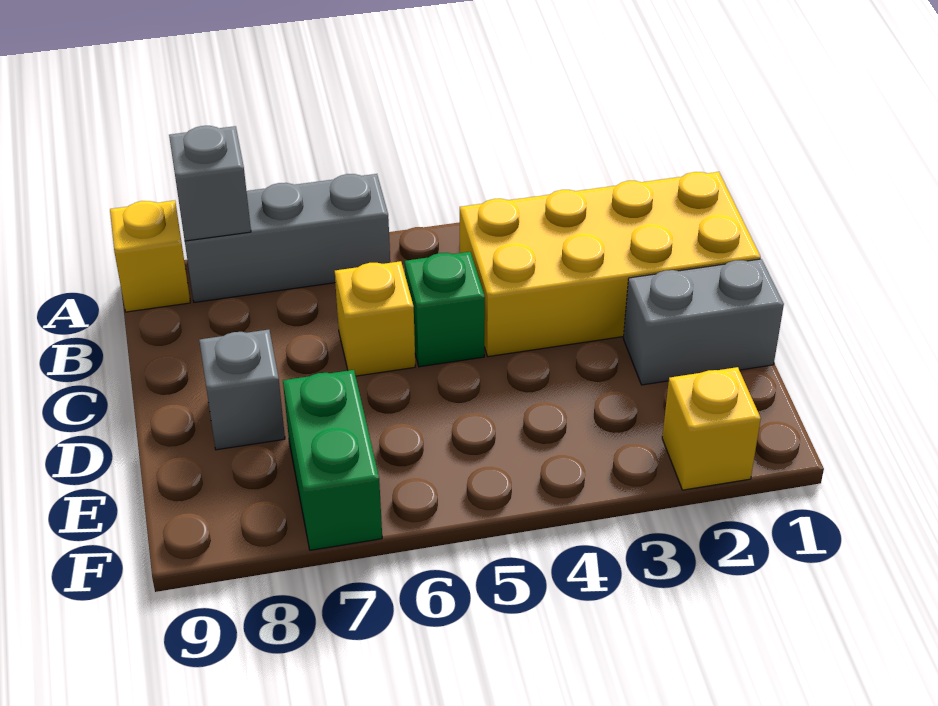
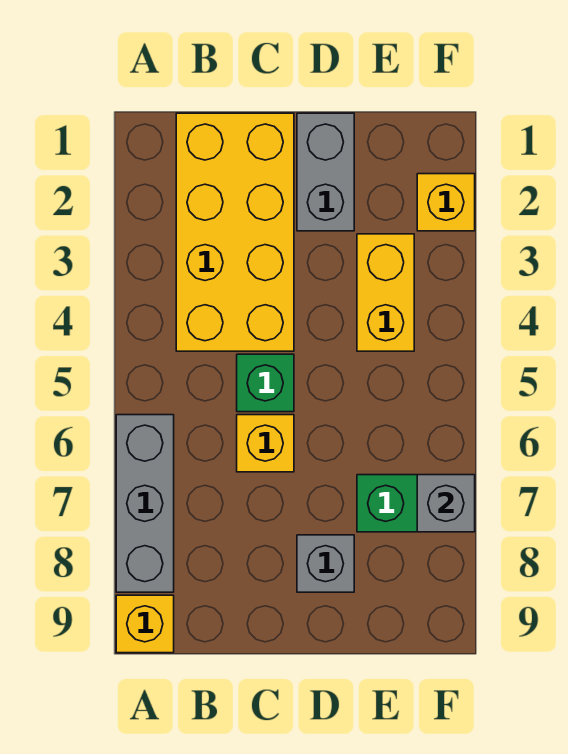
grey brick A8 level 2 -> grey brick F7 level 2
none -> yellow brick E3:E4 level 1

